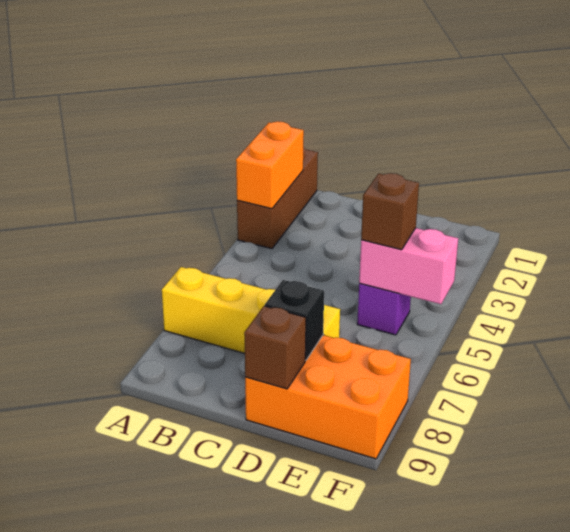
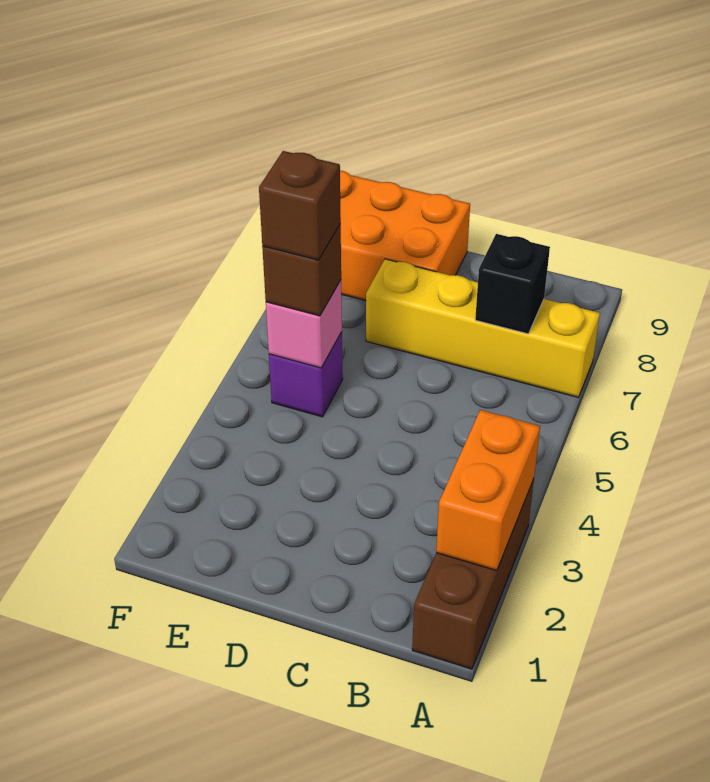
black brick D8 level 2 -> black brick B7 level 2
brown brick D9 level 2 -> brown brick E5 level 4
pink brick E5:F5 level 2 -> pink brick E5 level 2

